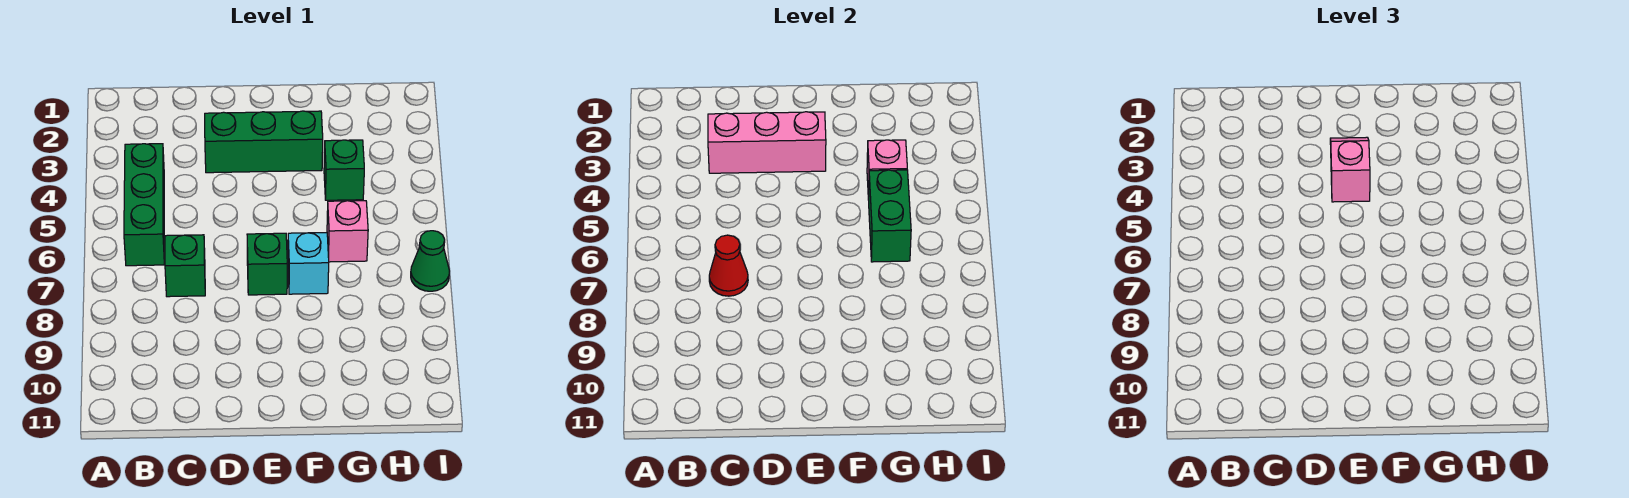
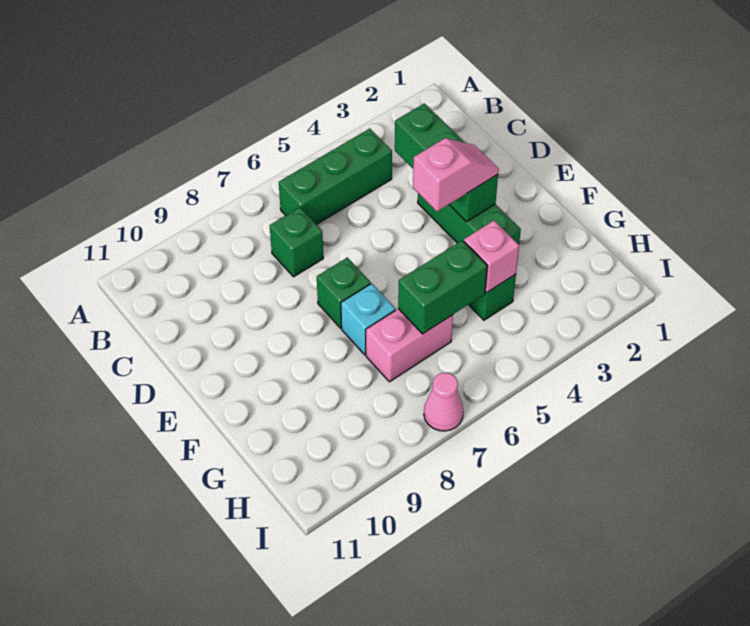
pink brick C3:E3 level 2 -> green brick C3:E3 level 2
red cone C7 level 2 -> none
pink brick G6 level 1 -> pink brick G6:G7 level 1
green cone I7 level 1 -> pink cone I7 level 1

